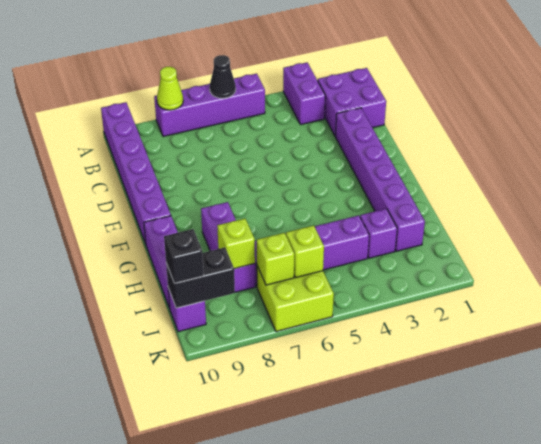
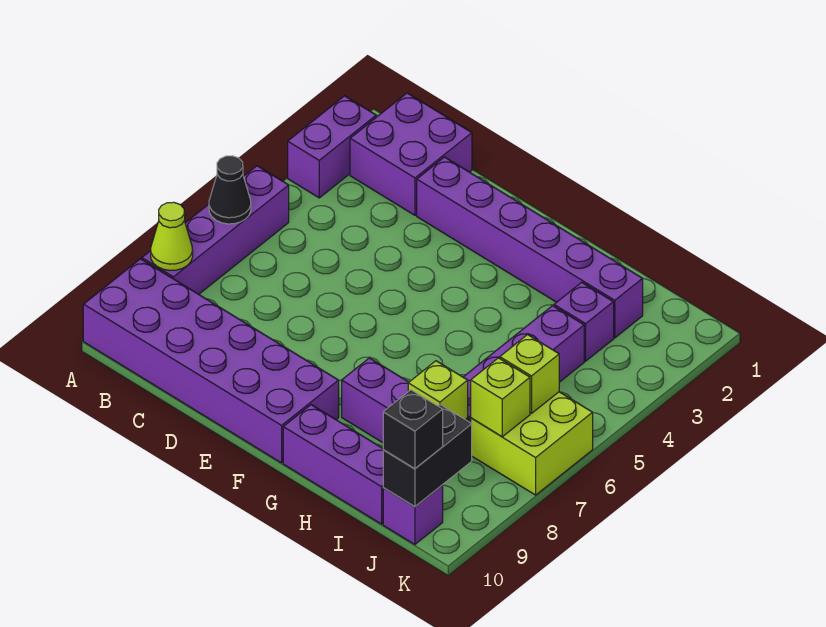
purple brick A3:B3 level 1 -> purple brick A2:A3 level 1
purple brick A10:F10 level 1 -> purple brick A9:F10 level 1

